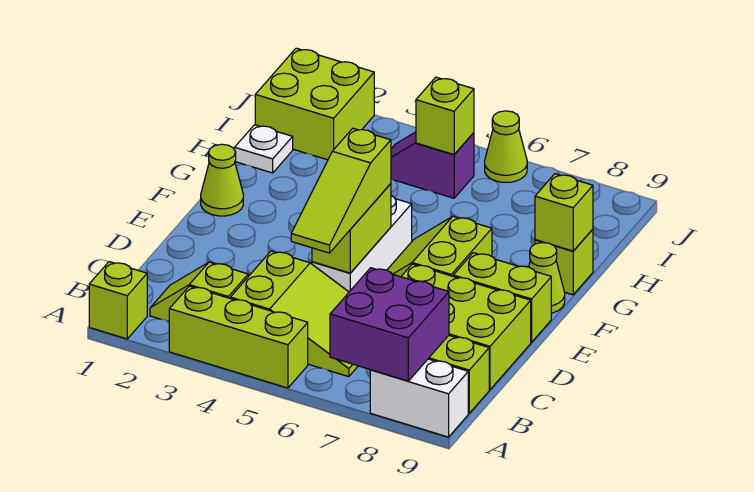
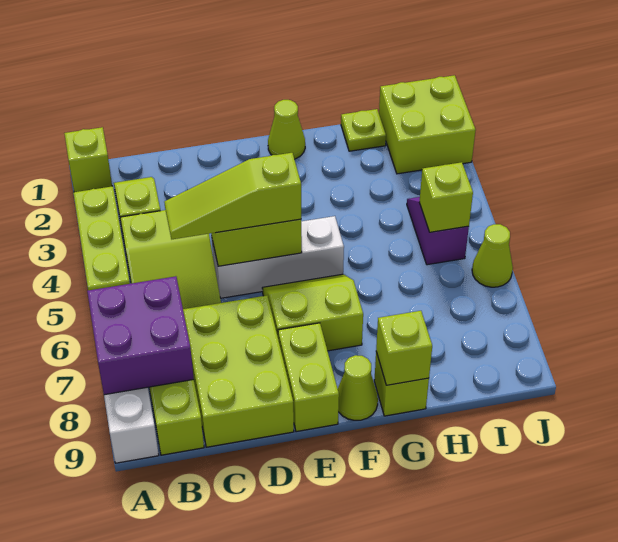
white plate H1 level 1 -> lime plate H1 level 1

